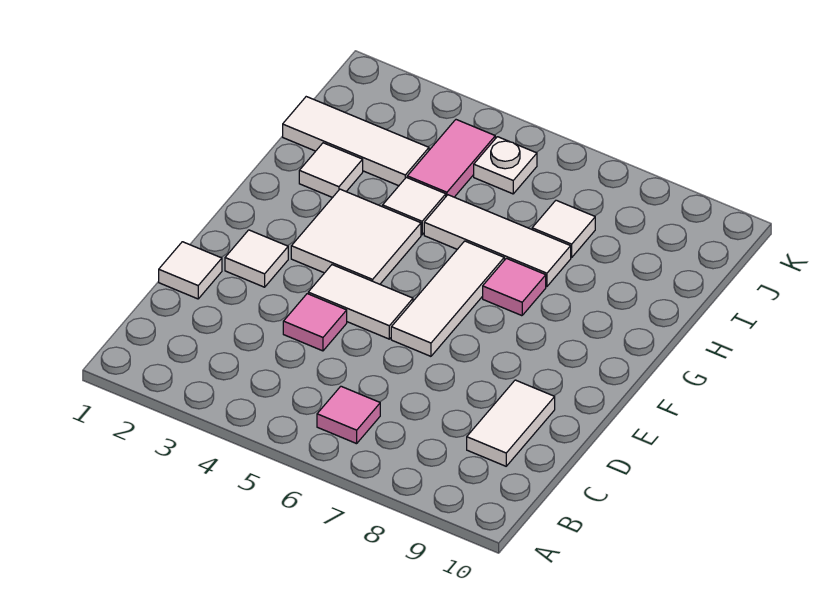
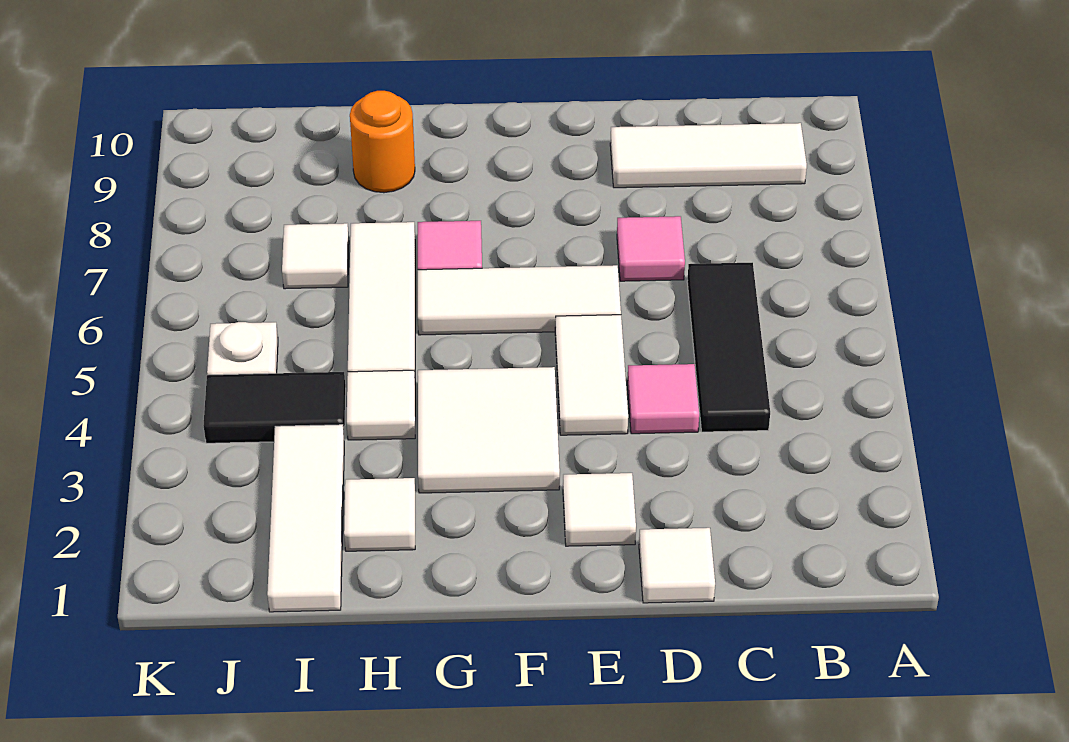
pink tile B6 level 1 -> pink tile D7 level 1
none -> black tile C4:C6 level 1
white tile C9:D9 level 1 -> white tile B9:D9 level 1
none -> orange round brick H9 level 1
pink tile I4:J4 level 1 -> black tile I4:J4 level 1

